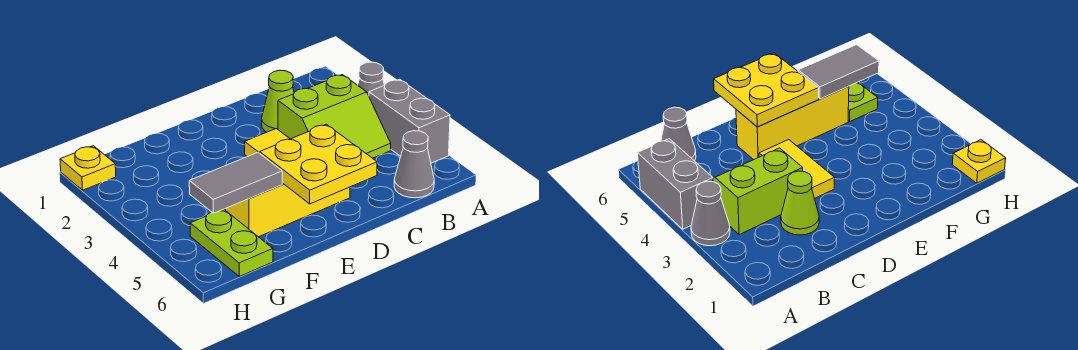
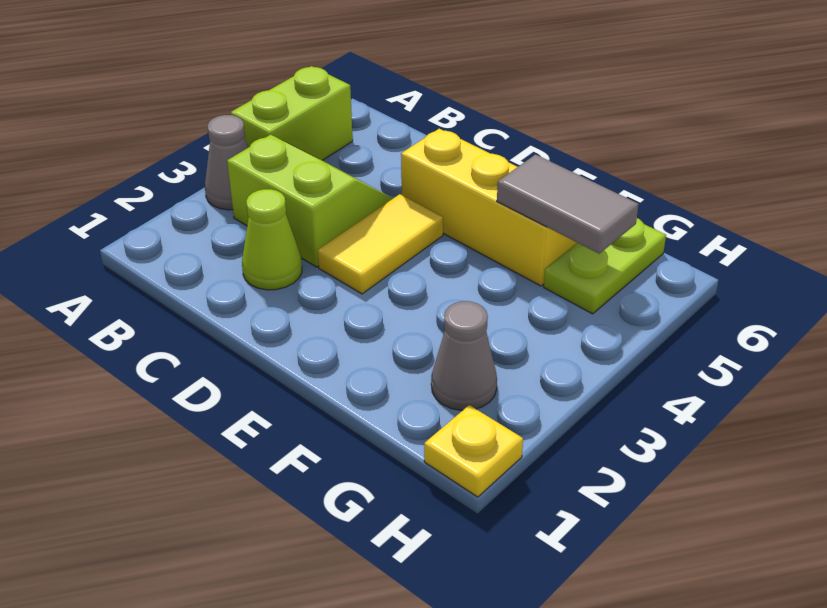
grey brick A4:A5 level 1 -> lime brick A4:A5 level 1
grey cone B6 level 1 -> grey cone G2 level 1
yellow plate D5:E6 level 2 -> none

